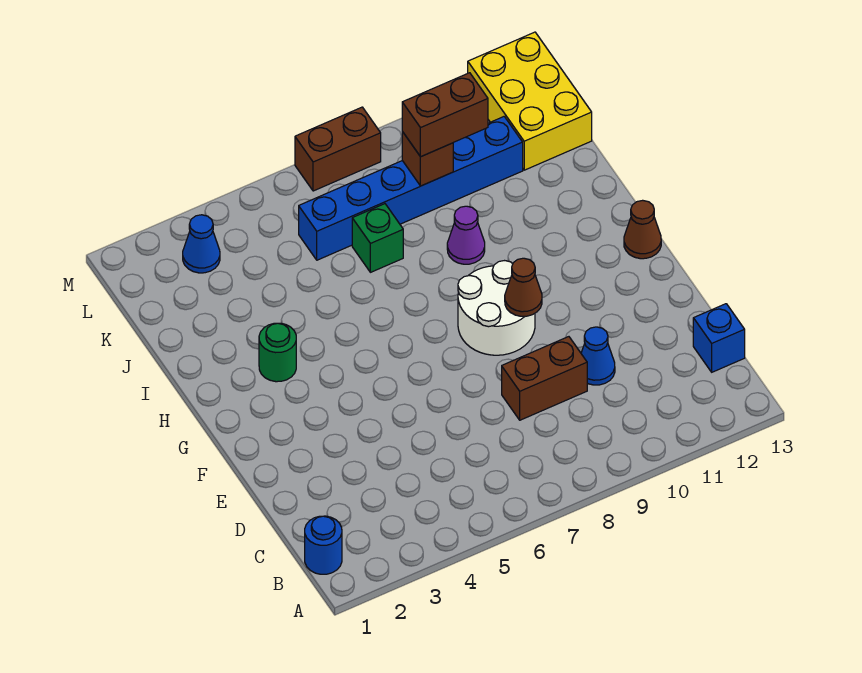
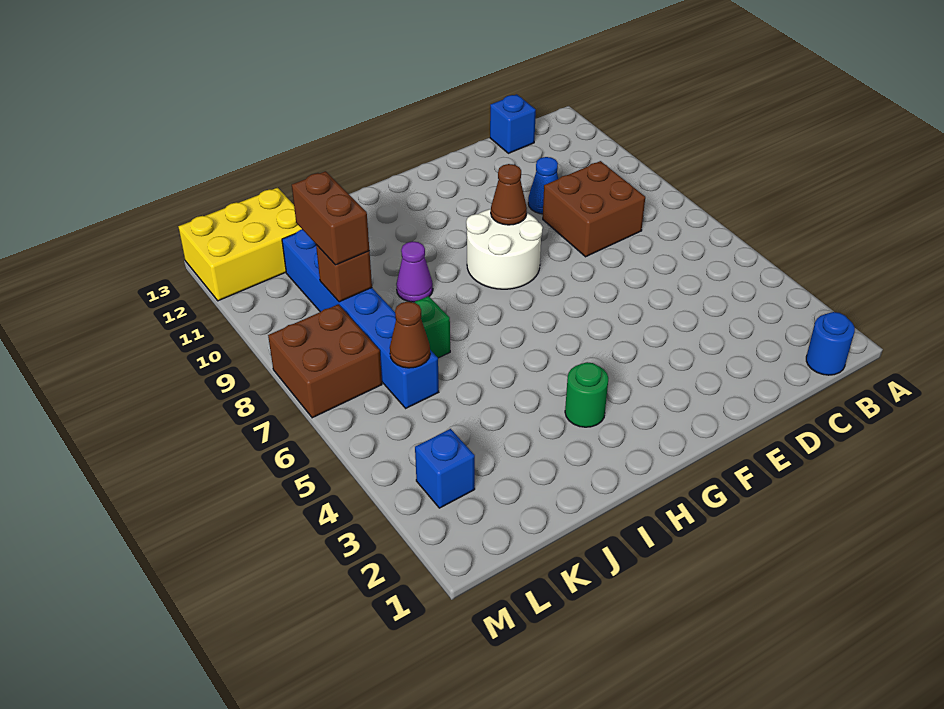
brown brick D8:D9 level 1 -> brown brick C8:D9 level 1
brown cone G13 level 1 -> brown cone K6 level 2
blue cone L3 level 1 -> blue brick L3 level 1
brown brick M7:M8 level 1 -> brown brick L7:M8 level 1

